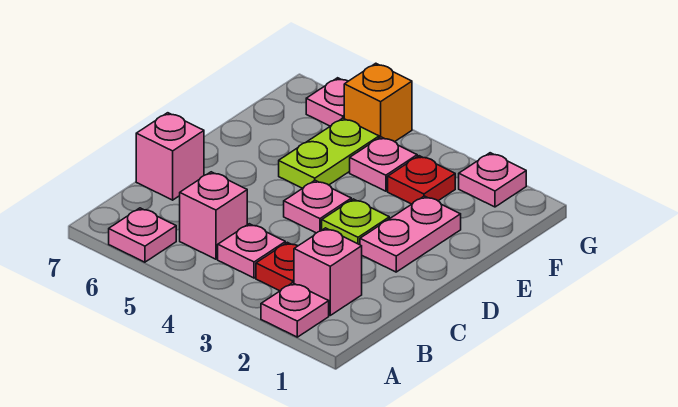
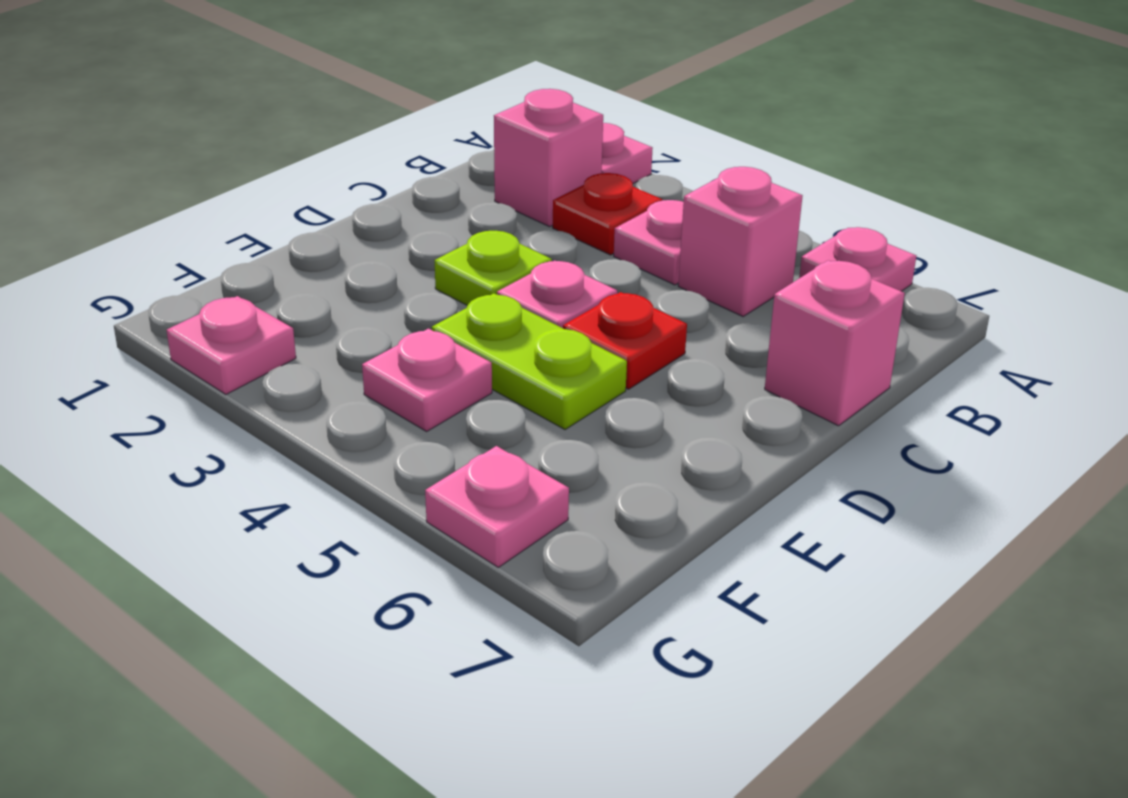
pink plate D2:E2 level 1 -> none
lime plate E5:F5 level 1 -> lime plate E4:E5 level 1
red plate F3 level 1 -> red plate D5 level 1
orange brick G5 level 1 -> none

